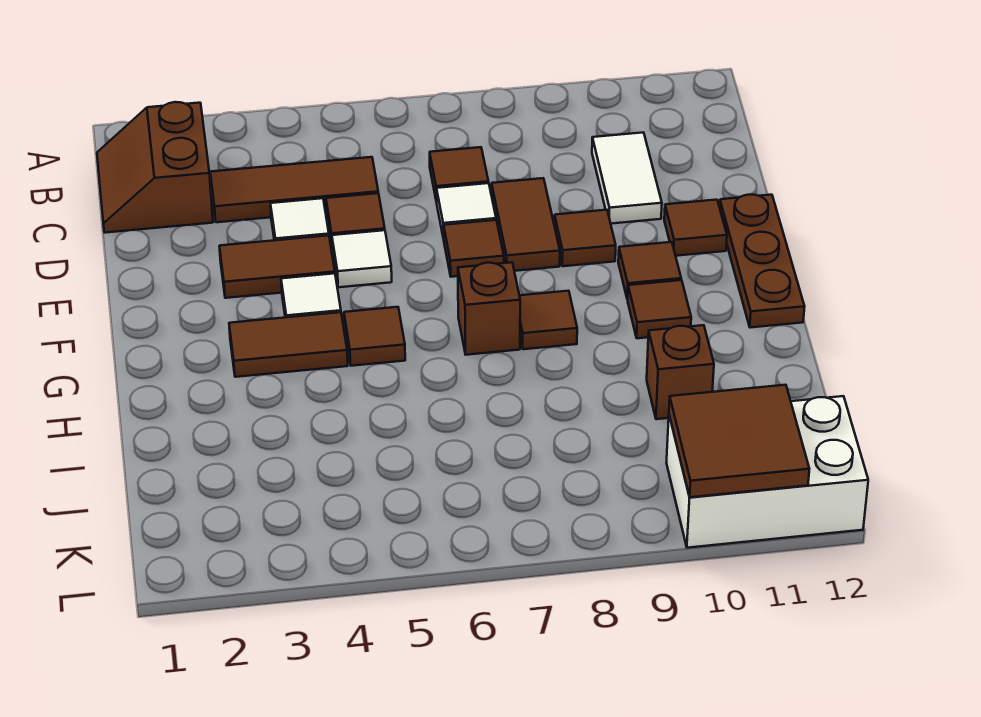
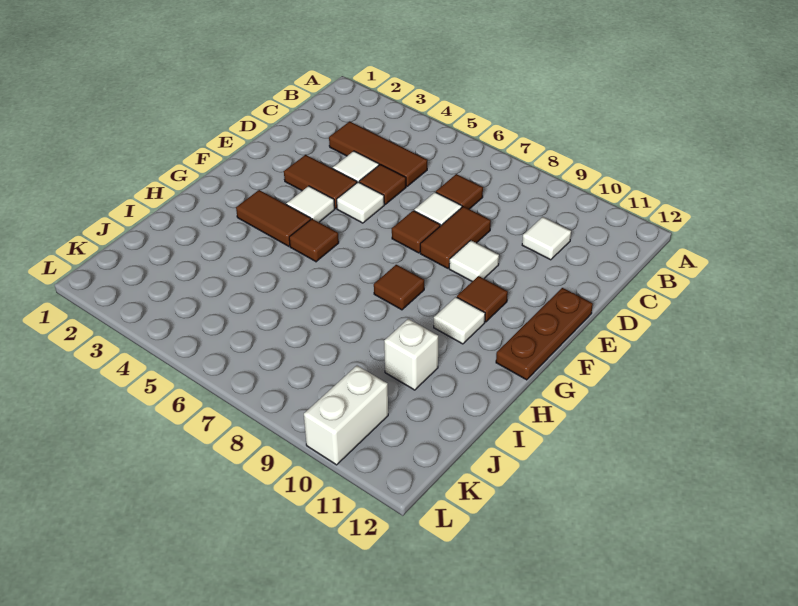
brown slope B1:C2 level 1 top 2 -> none
white tile C10:D10 level 1 -> white tile C10 level 1
brown tile E9 level 1 -> white tile E9 level 1
brown tile E11 level 1 -> none
brown brick G7 level 1 -> none
brown tile G10 level 1 -> white tile G10 level 1
brown brick I10 level 1 -> white brick I10 level 1
white brick K10:L12 level 1 -> white brick K10:L10 level 1
brown tile K10:L11 level 2 -> none

